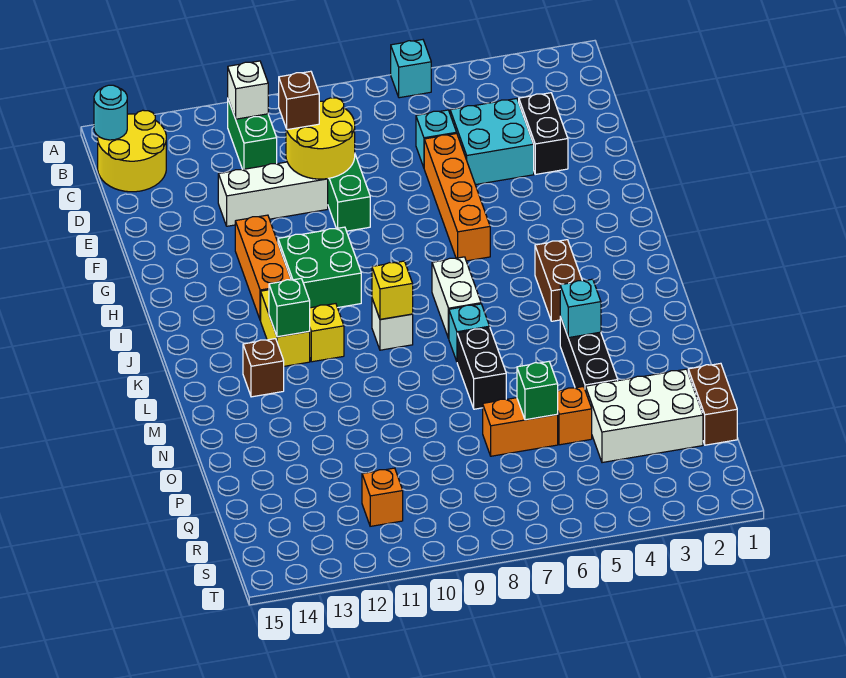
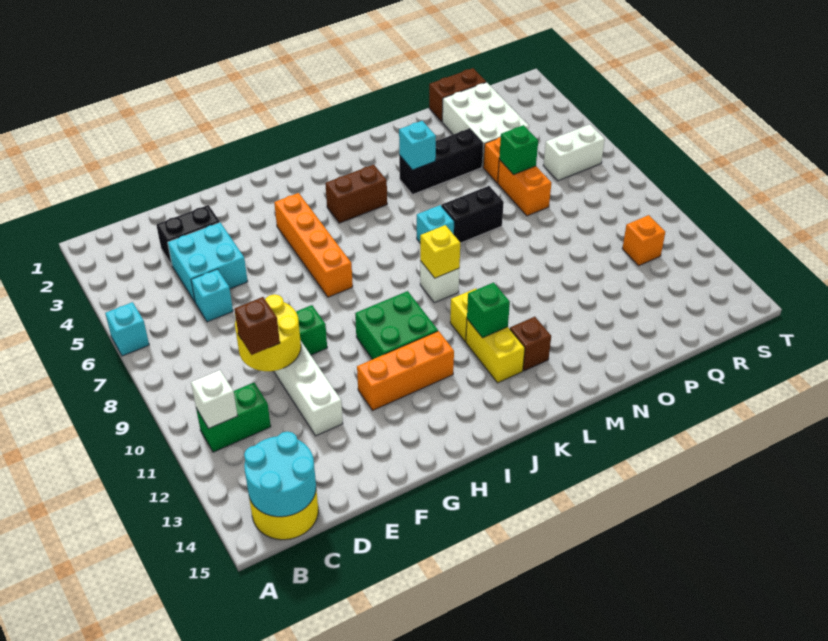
cyan round brick B15 level 2 -> cyan round brick B14:C15 level 2
orange brick E6:H6 level 1 -> orange brick H4:H7 level 1
white brick J7:K7 level 1 -> white brick R6:S6 level 1
yellow brick J12:K12 level 1 -> yellow brick K12:K13 level 1

